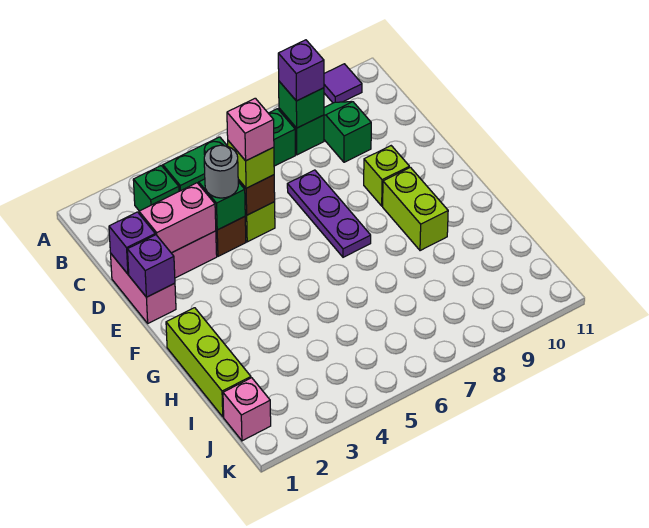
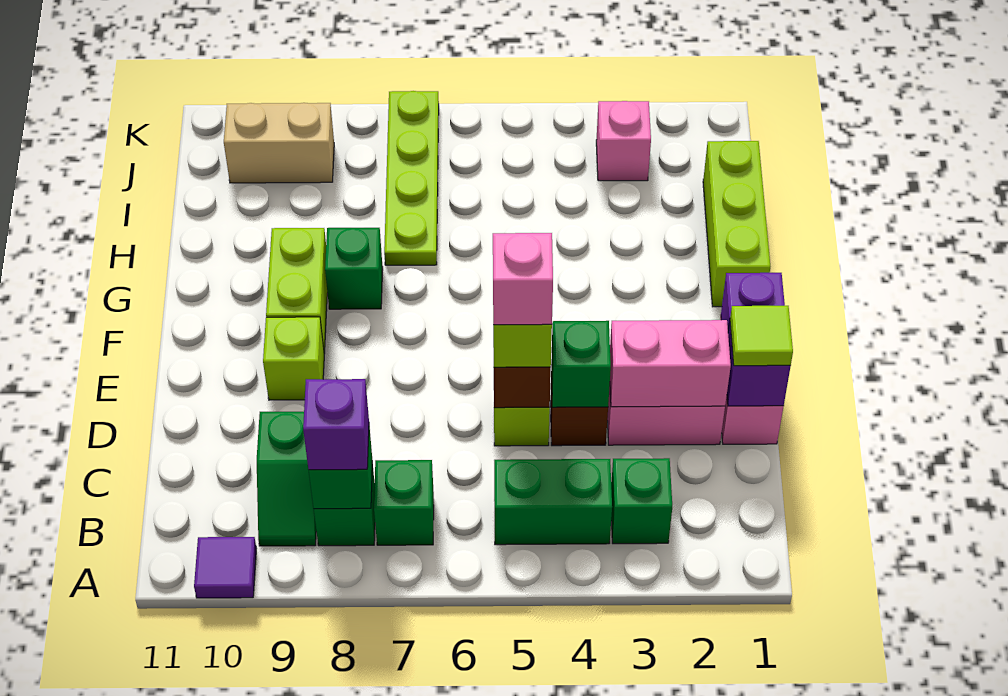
none -> lime tile D1 level 3
grey round brick D4 level 3 -> none
purple plate D7:F7 level 1 -> none
none -> green brick G8 level 1
none -> lime plate H7:K7 level 1
pink brick J1 level 1 -> pink brick J3 level 1
none -> tan brick J9:J10 level 1

